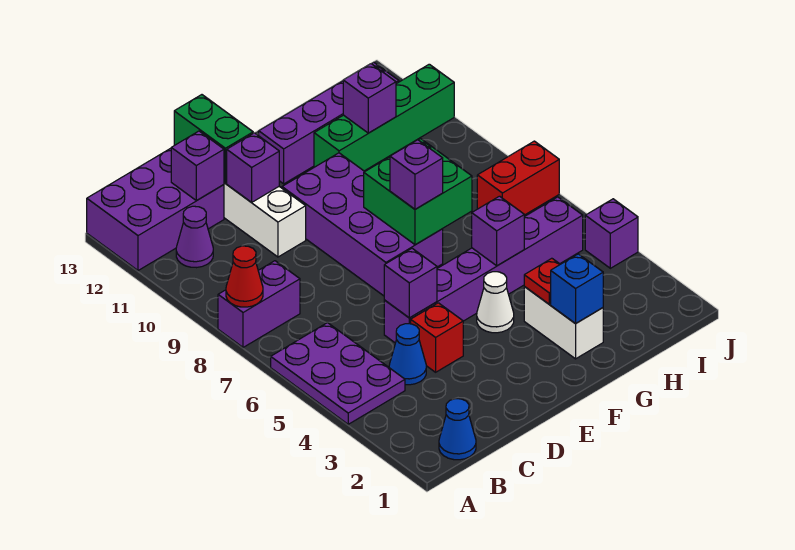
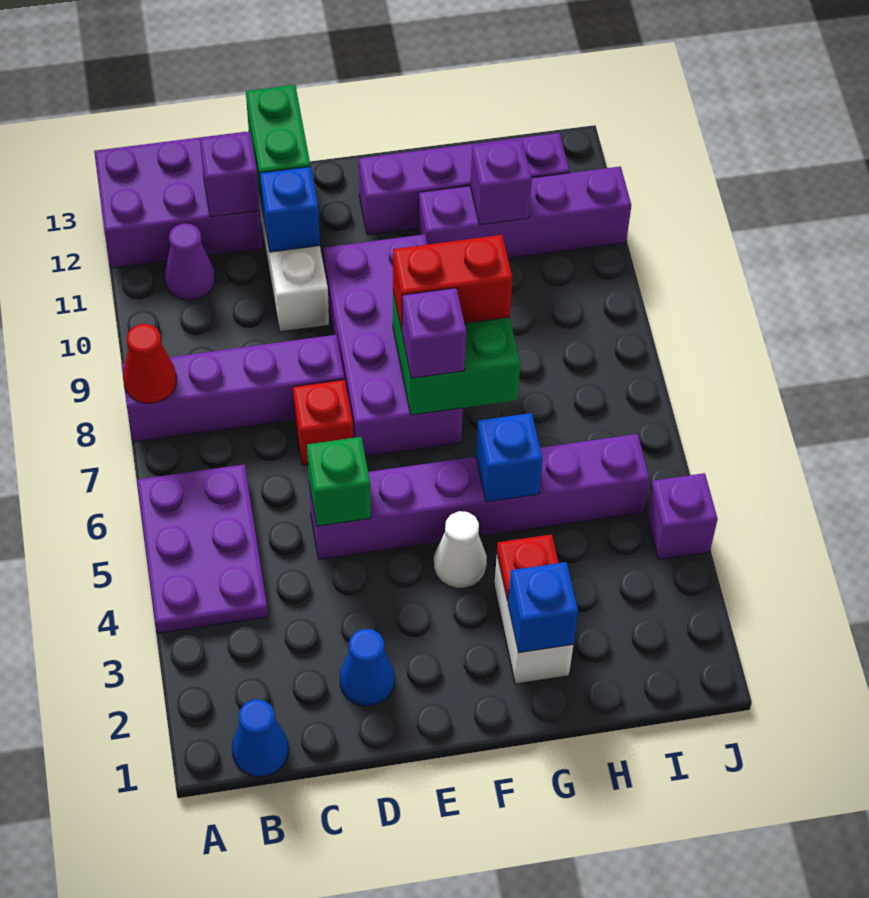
purple brick A8:B8 level 1 -> purple brick A8:D8 level 1
blue cone C4 level 1 -> blue cone D2 level 1
red brick D4 level 1 -> red brick D7 level 1
purple brick D5 level 2 -> green brick D5 level 2
purple brick D11 level 2 -> blue brick D11 level 2
purple brick G5 level 2 -> blue brick G5 level 2
green brick G11:J11 level 1 -> purple brick G11:J11 level 1
red brick I7:J7 level 1 -> red brick F8:G8 level 3

